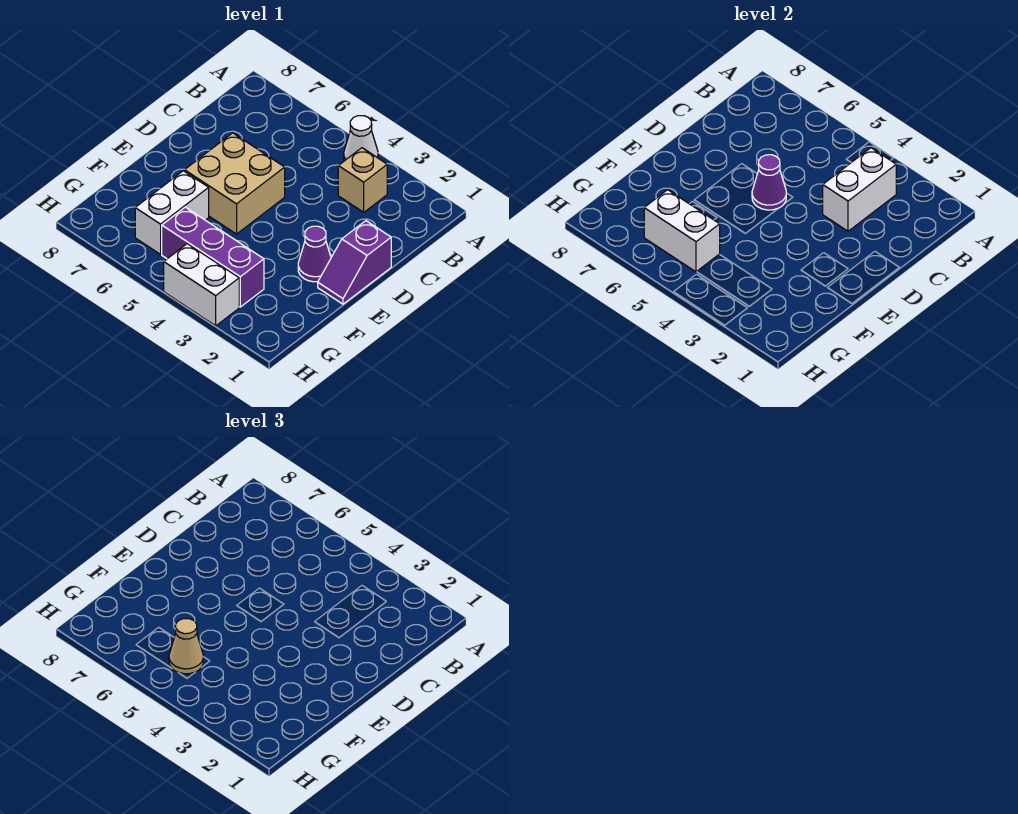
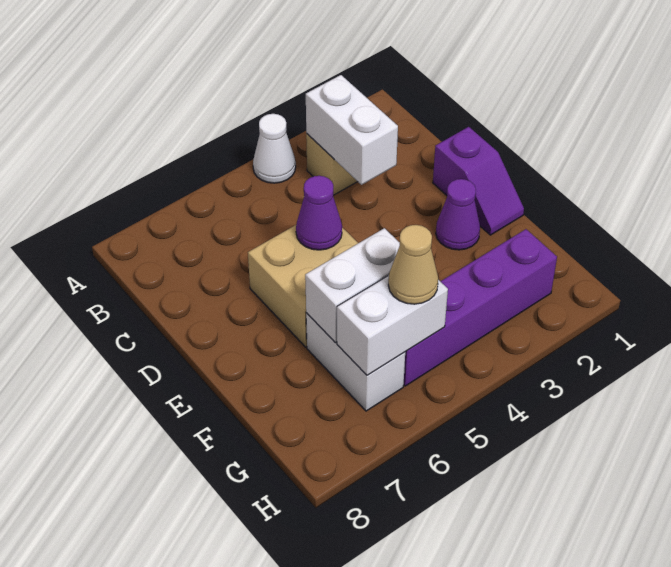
purple brick G3:G5 level 1 -> purple brick G2:G5 level 1
white brick H3:H4 level 1 -> white brick F5:F6 level 2

